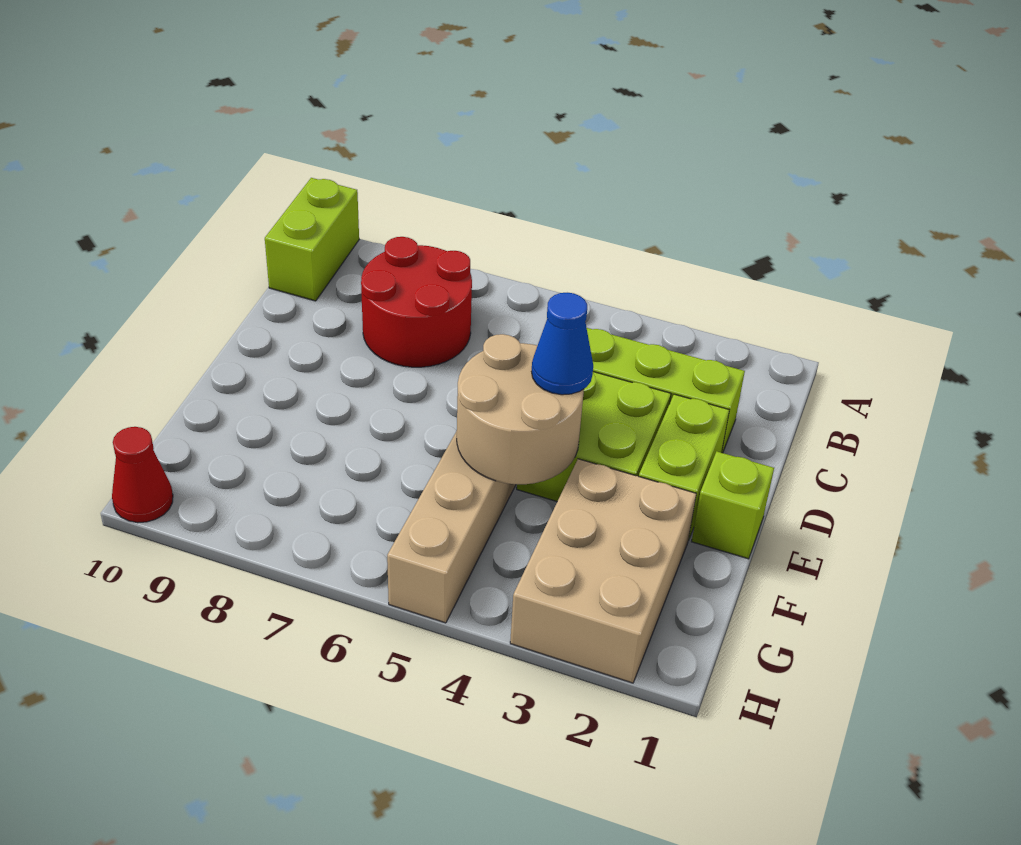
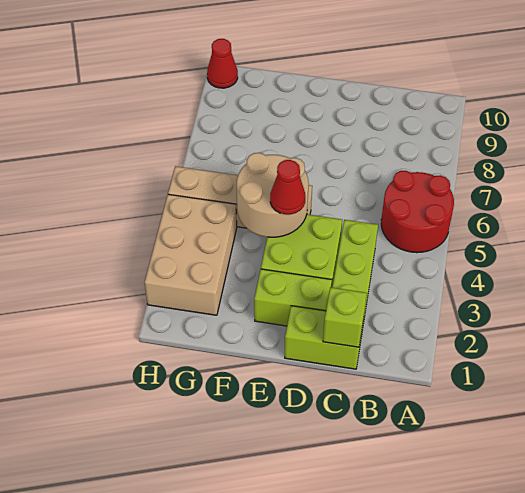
lime brick A10:B10 level 1 -> lime brick C1:D1 level 1
red round brick B7:C8 level 1 -> red round brick A5:B6 level 1
lime brick E1 level 1 -> lime brick C1 level 2
blue cone E4 level 3 -> red cone E4 level 3
tan brick F2:H3 level 1 -> tan brick G2:H4 level 1

